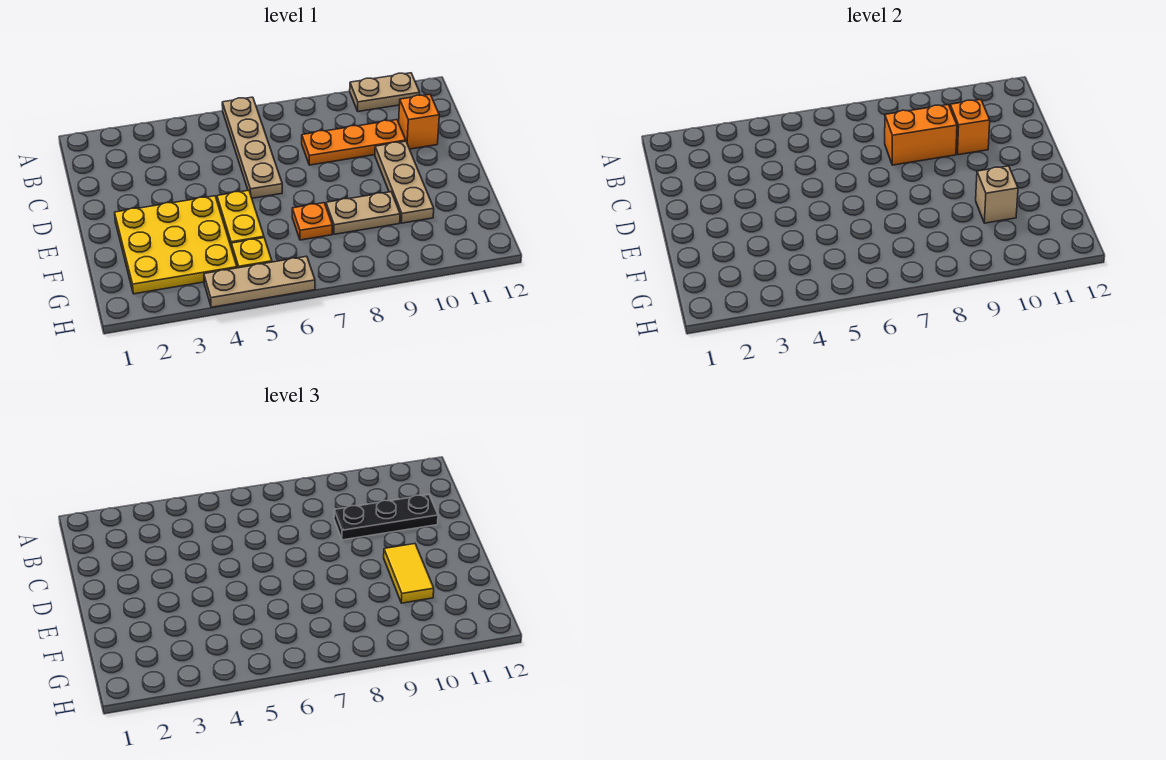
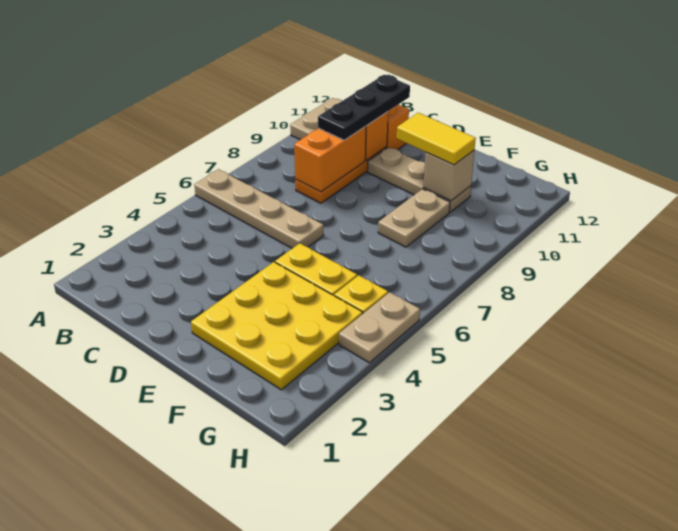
orange plate F7 level 1 -> none
tan plate H4:H6 level 1 -> tan plate H4:H5 level 1

